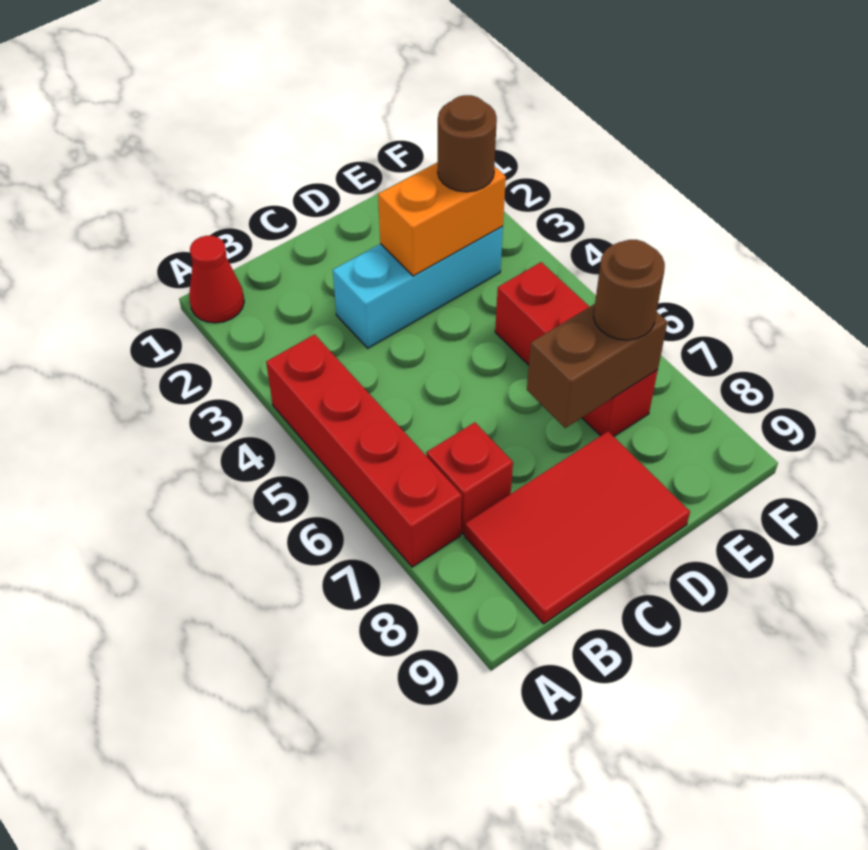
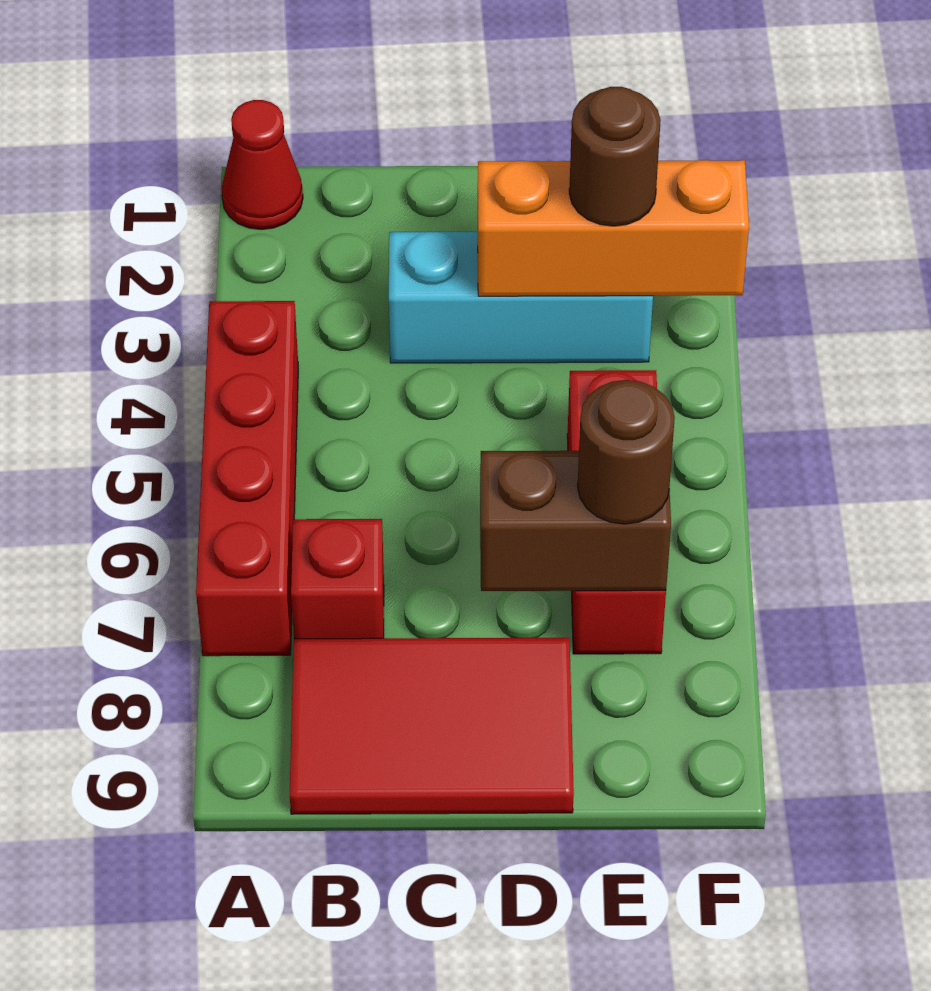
orange brick D3:E3 level 2 -> orange brick D3:F3 level 2

